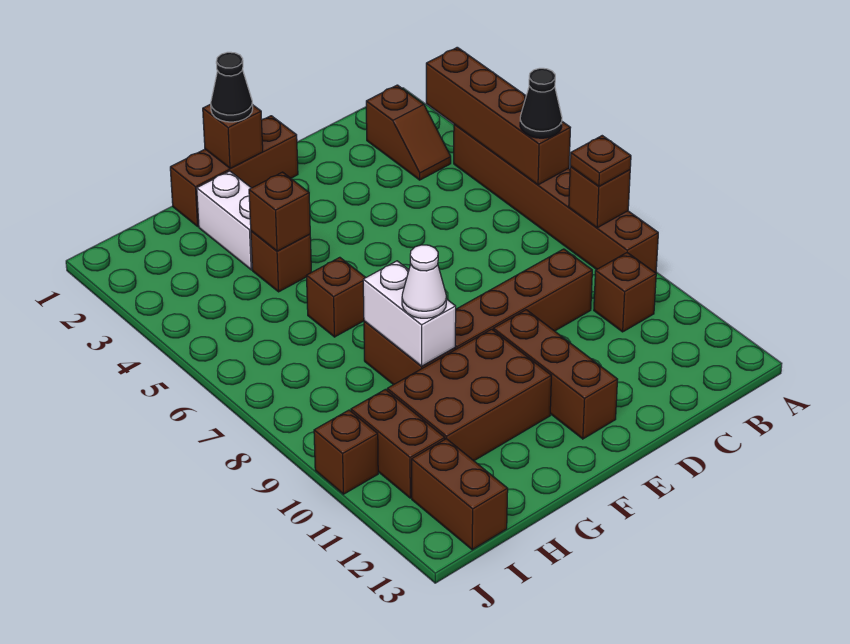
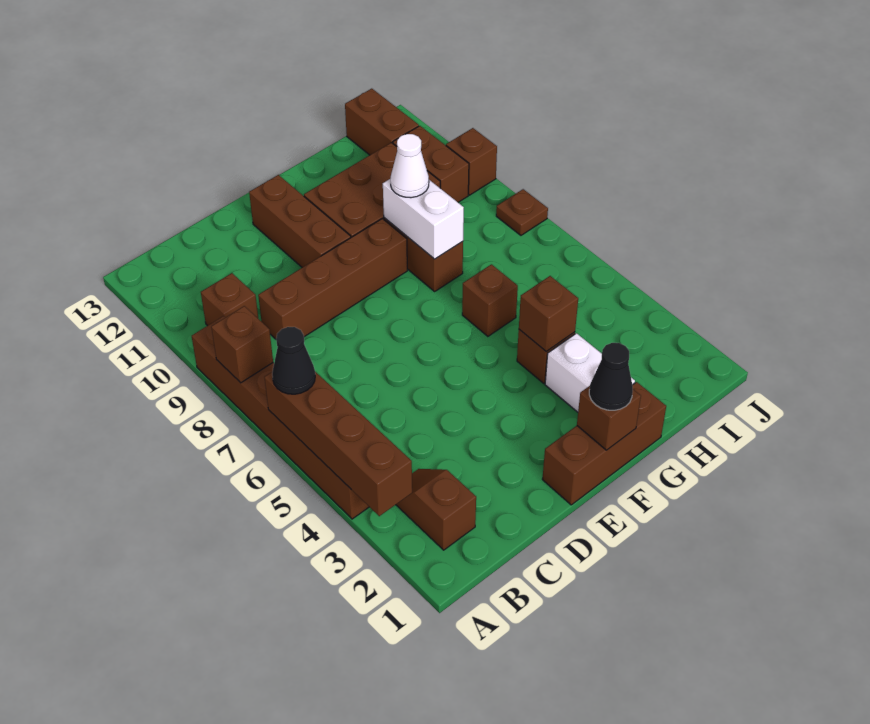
brown plate A8 level 3 -> brown plate J8 level 1

